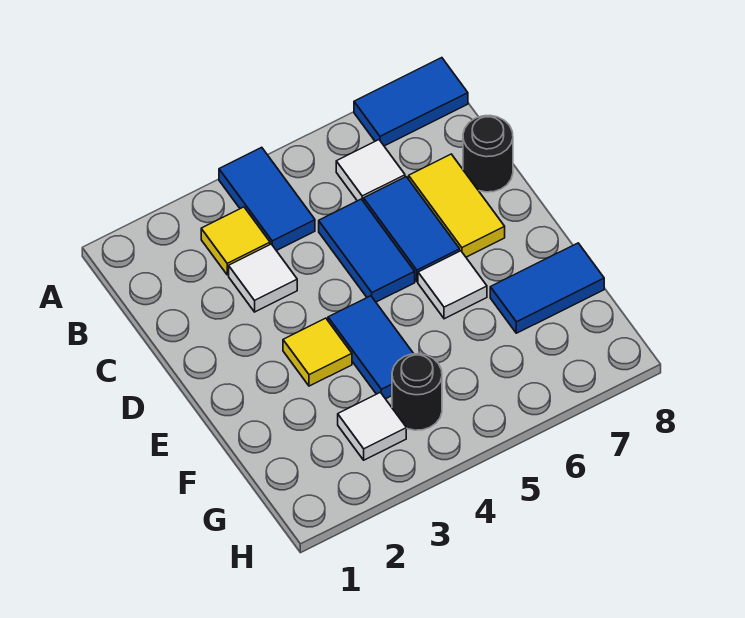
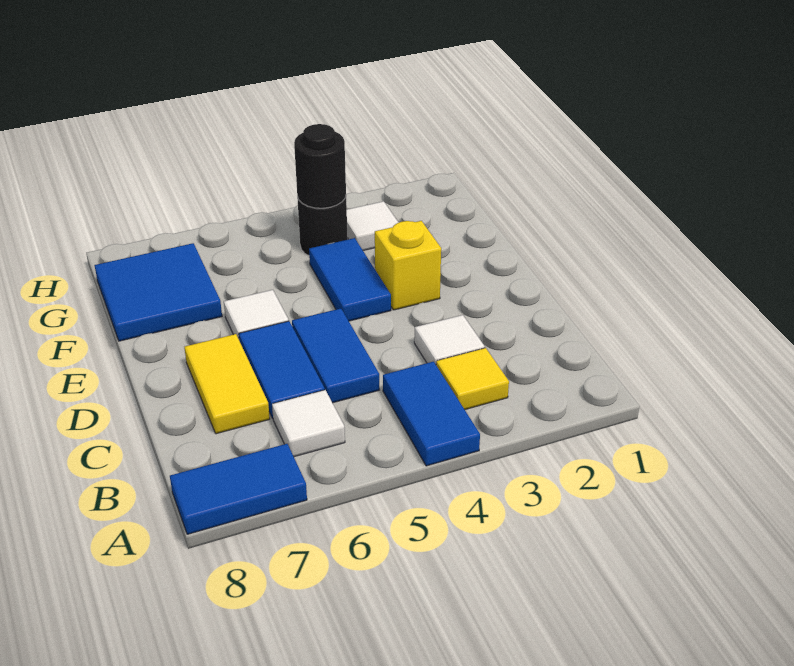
black round brick C8 level 1 -> black round brick G4 level 2
yellow tile E3 level 1 -> yellow brick E3 level 1
blue tile F7:F8 level 1 -> blue tile F7:G8 level 1

